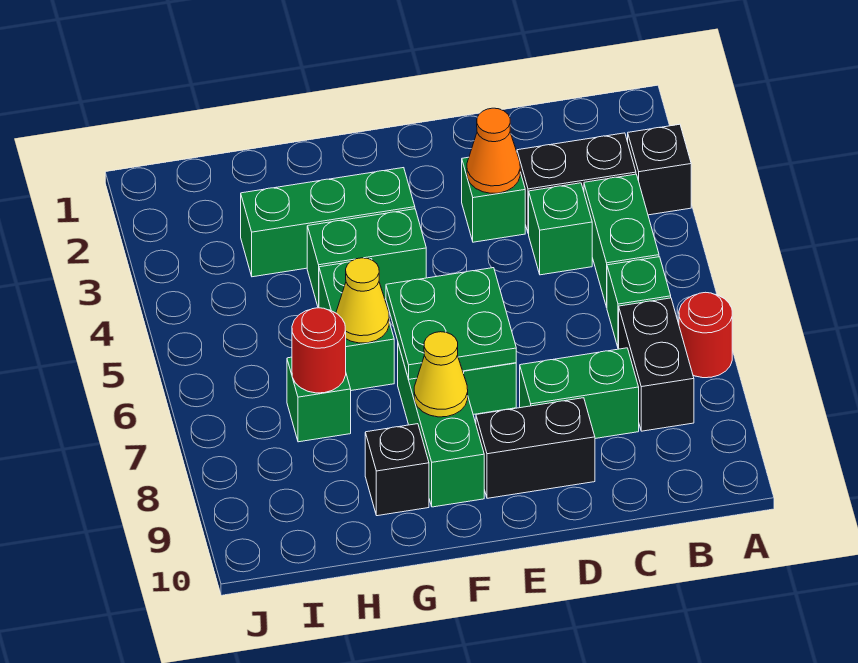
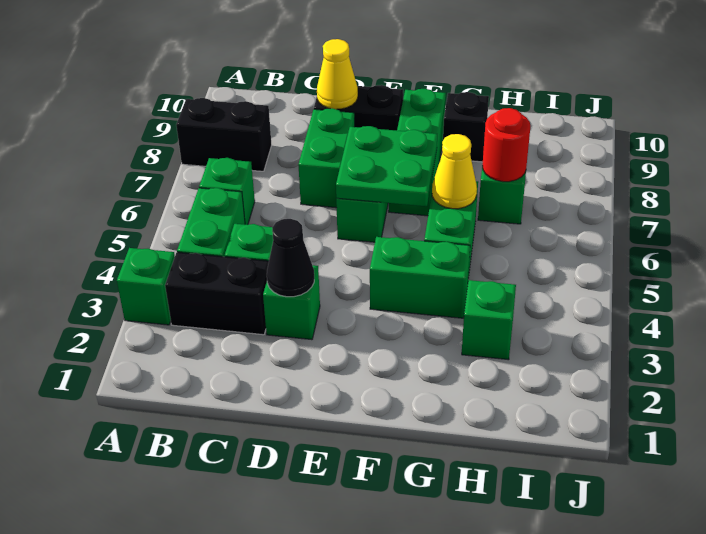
black brick A3 level 1 -> green brick A3 level 1
red round brick A7 level 1 -> none
black brick B7:B8 level 1 -> black brick A8:B8 level 1
green brick C8:D8 level 1 -> green brick D7:D8 level 1
orange cone D3 level 2 -> black cone D3 level 2
green brick F3:H3 level 1 -> green brick H3 level 1
yellow cone F8 level 2 -> yellow cone D9 level 2

